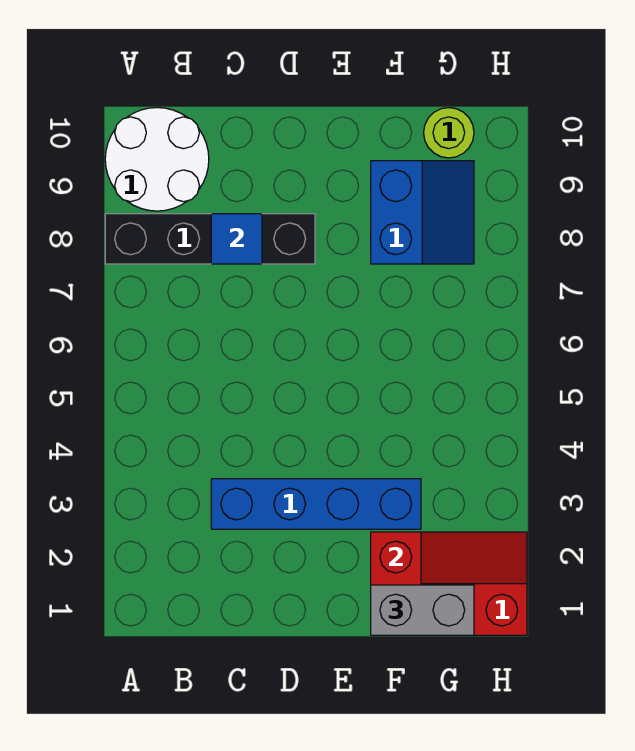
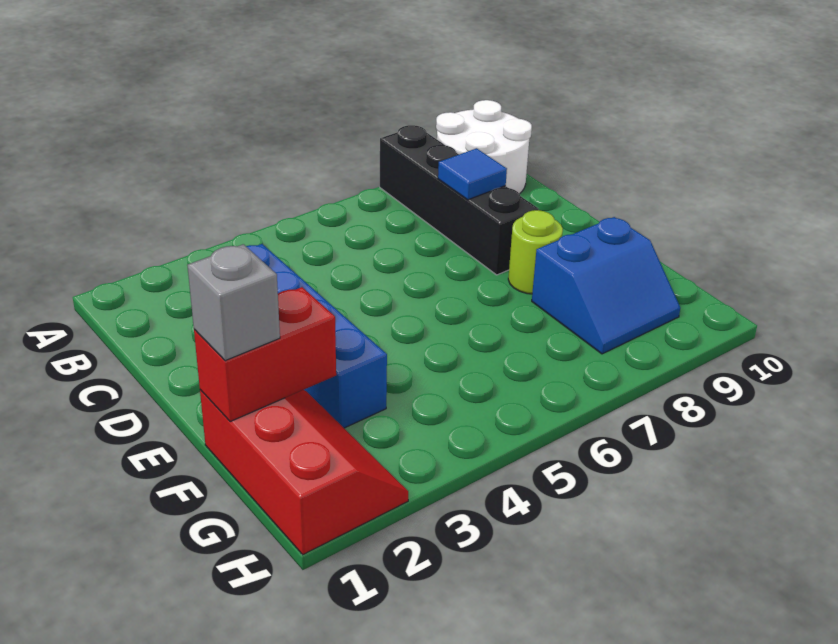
grey brick F1:G1 level 3 -> grey brick F1 level 3
lime round brick G10 level 1 -> lime round brick E8 level 1

